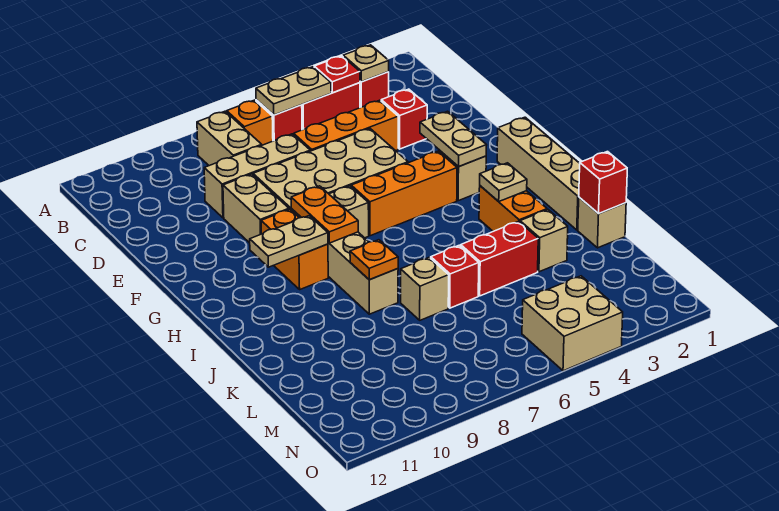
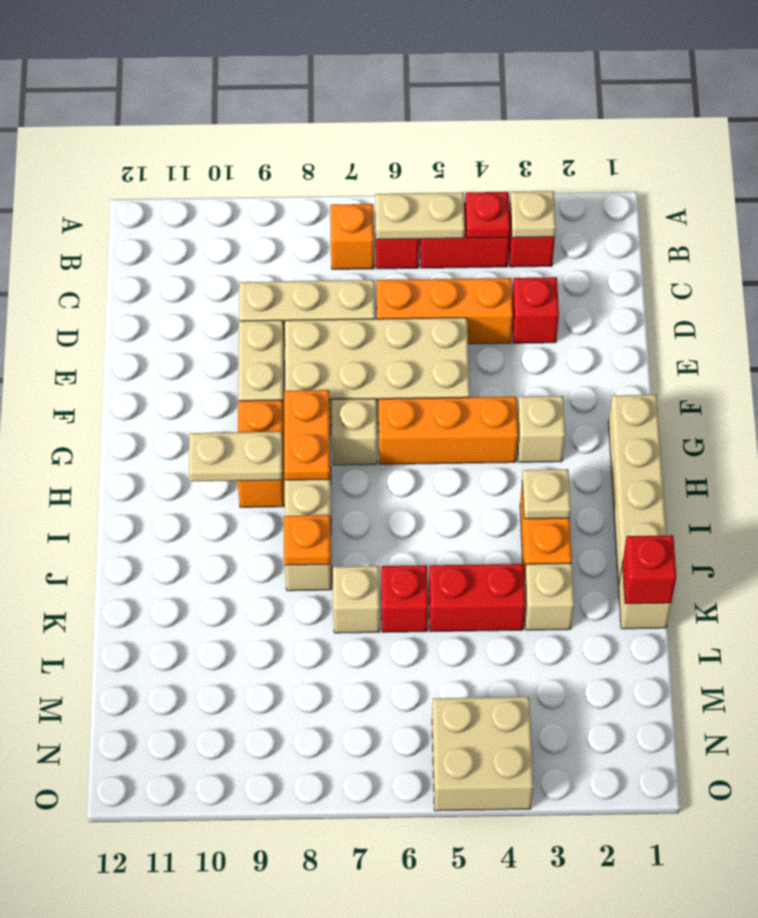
tan brick B8:C8 level 1 -> none
tan plate F3:G3 level 2 -> none

